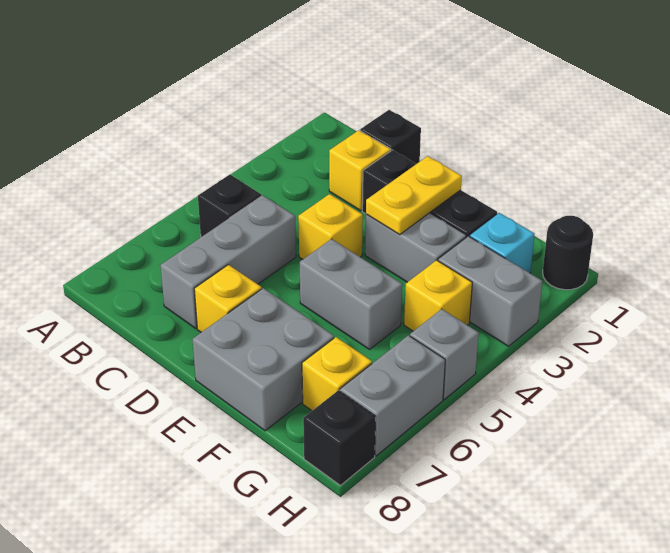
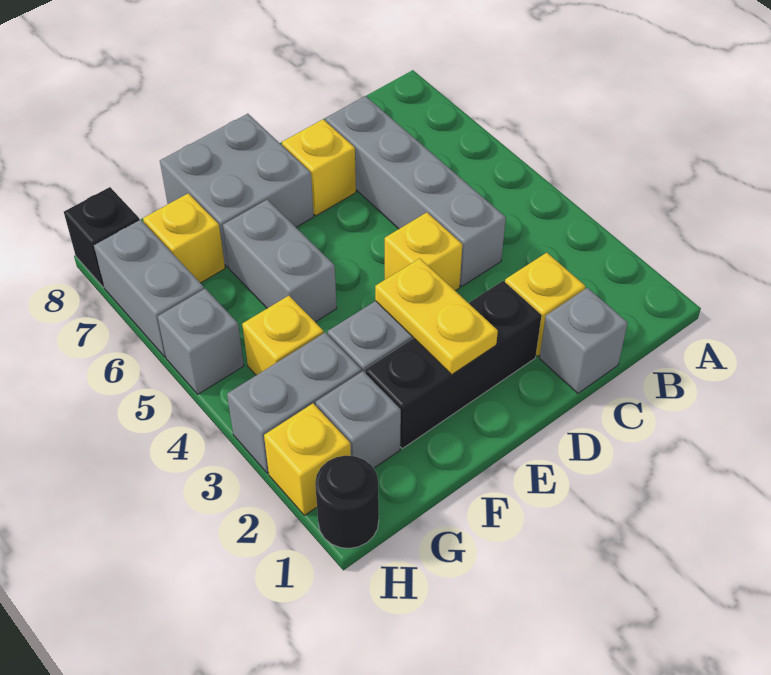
black brick B5 level 1 -> none
black brick C1 level 1 -> grey brick C1 level 1
grey brick C5:C7 level 1 -> grey brick C4:C7 level 1
grey brick E5:F5 level 1 -> grey brick F5:F6 level 1
cyan brick G2 level 1 -> grey brick G2 level 1
none -> yellow brick H2 level 1

